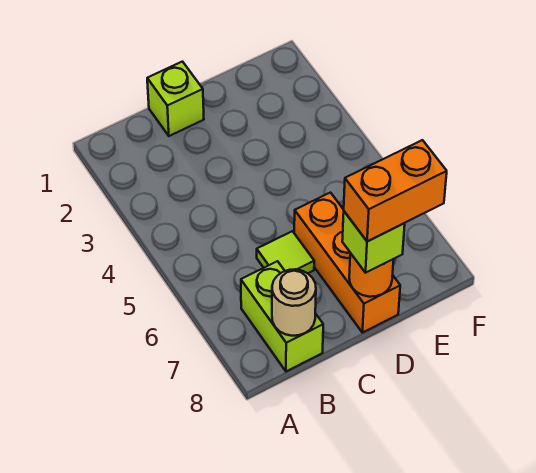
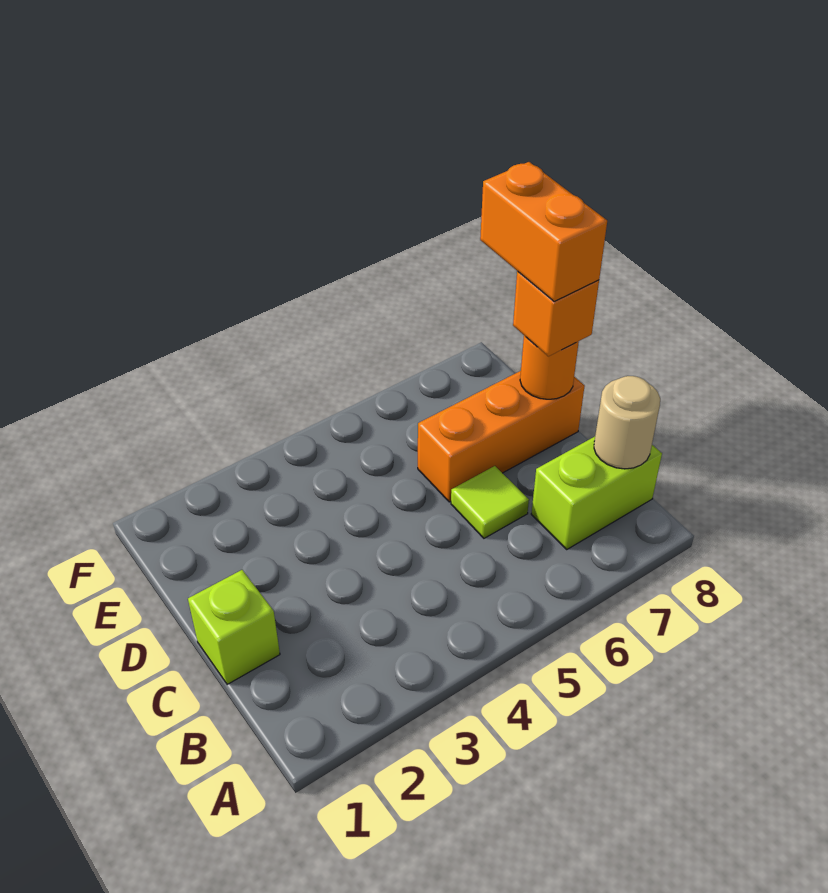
lime brick D8 level 3 -> orange brick D8 level 3

